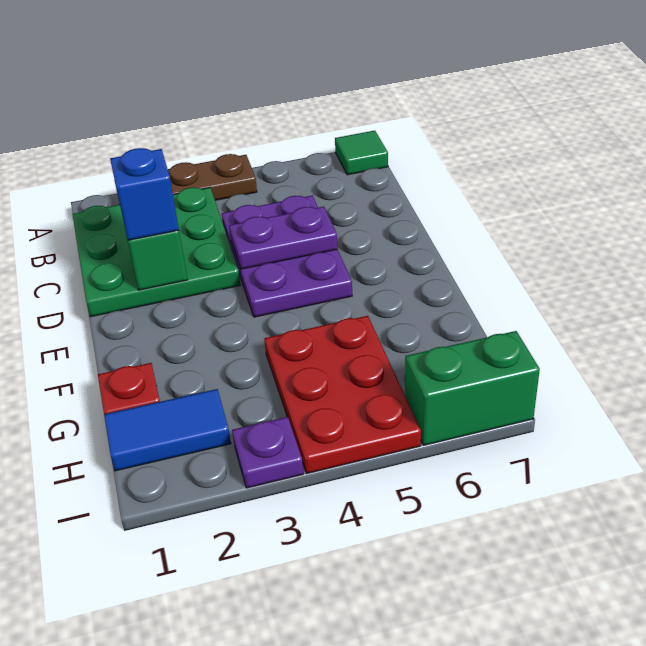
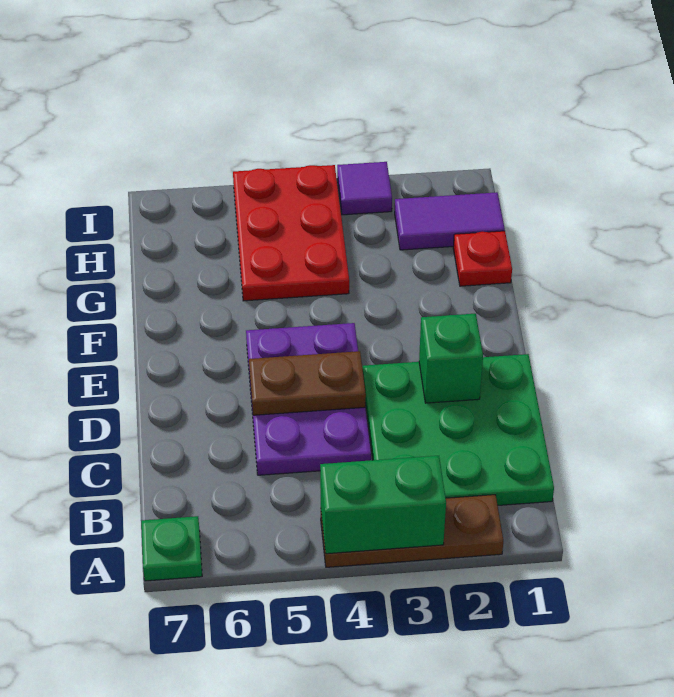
green tile A7 level 1 -> green plate A7 level 1
blue brick D2 level 3 -> none
purple plate D4:D5 level 2 -> brown plate D4:D5 level 2
blue tile H1:H2 level 1 -> purple tile H1:H2 level 1
purple plate I3 level 1 -> purple tile I3 level 1
green brick I6:I7 level 1 -> green brick A3:A4 level 2

